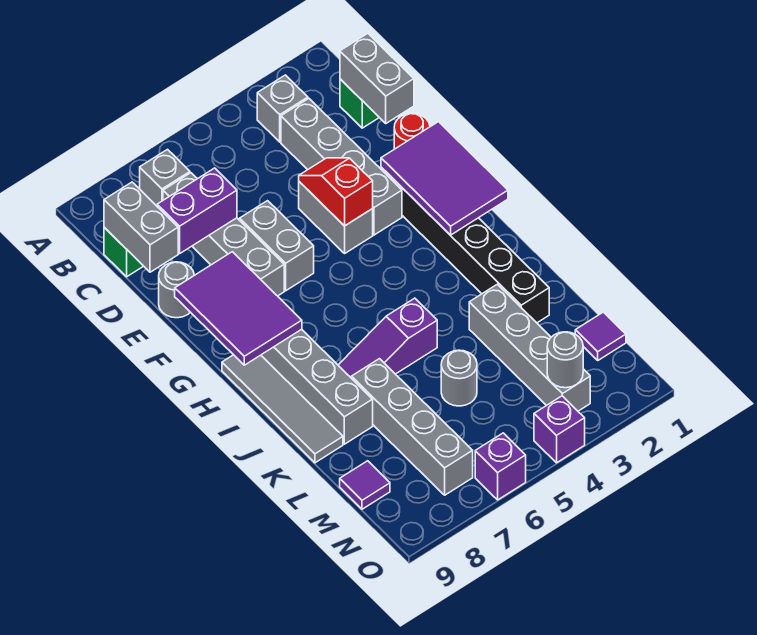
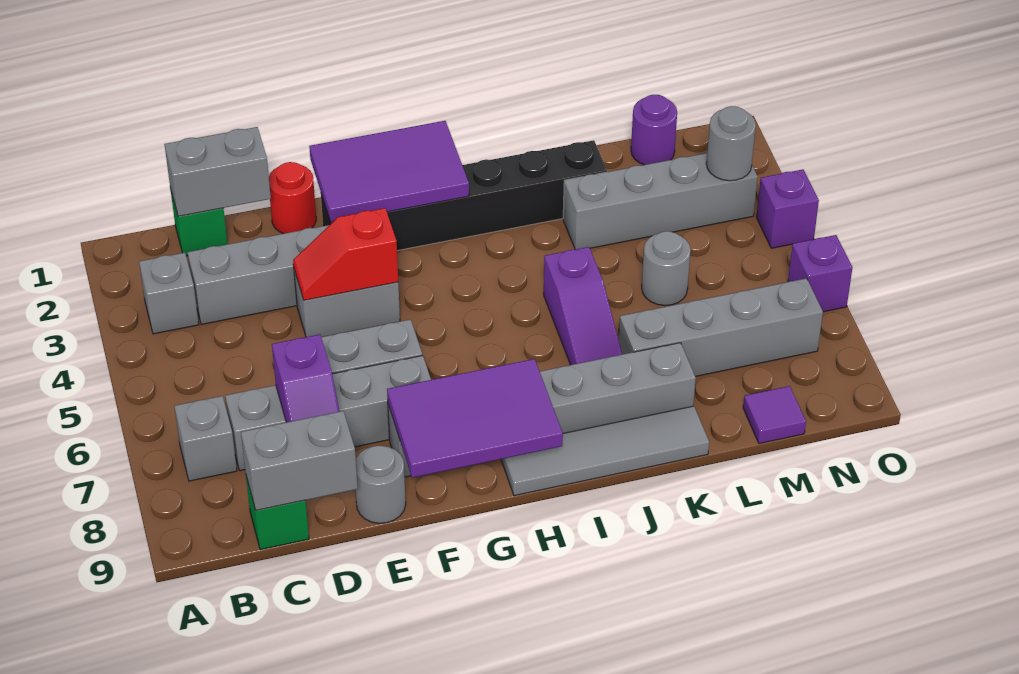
purple brick D7:D8 level 2 -> purple slope D7:D8 level 2 top 7
purple tile M1 level 1 -> purple round brick M1 level 1

